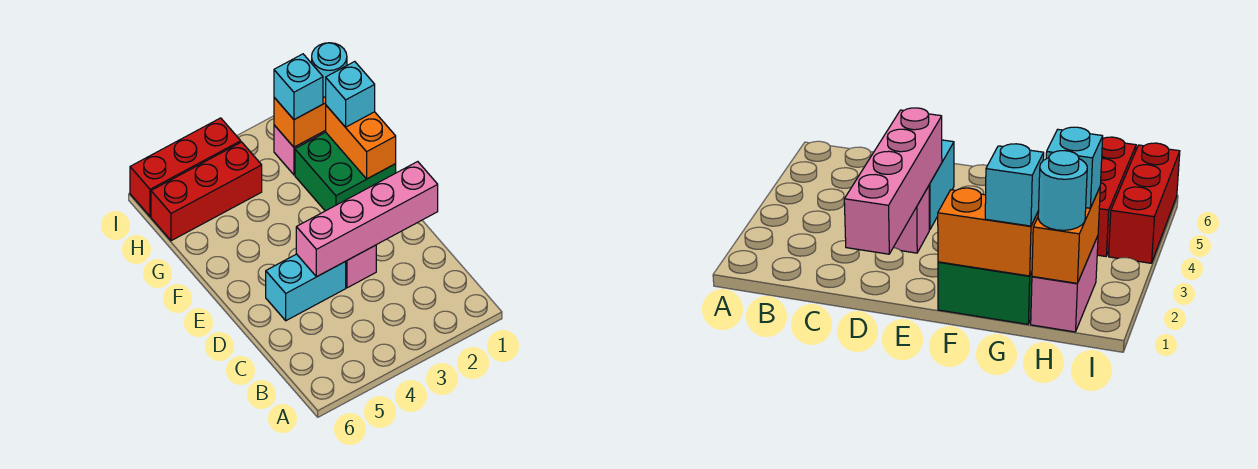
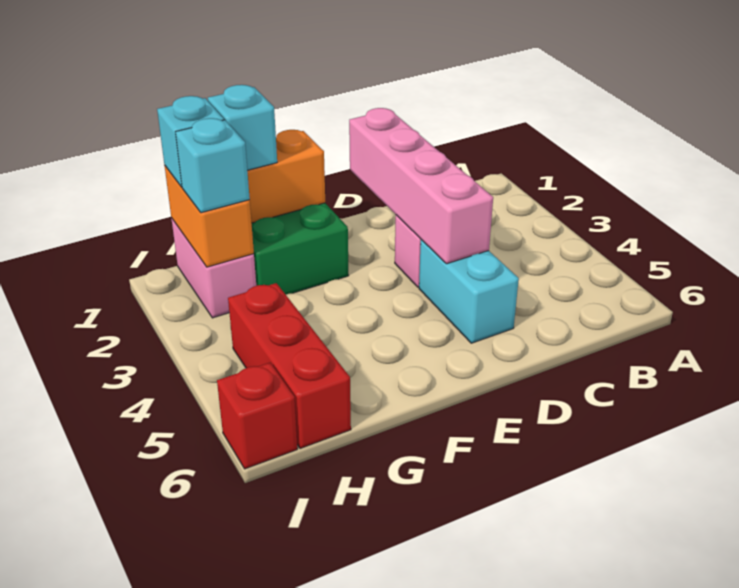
cyan round brick H1 level 3 -> cyan brick H1 level 3
red brick I4:I6 level 1 -> red brick I6 level 1

